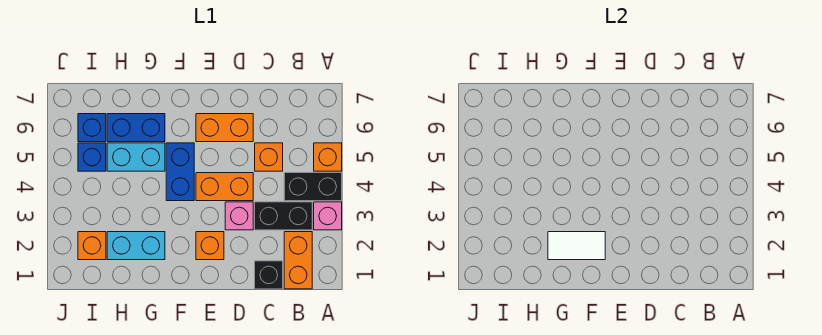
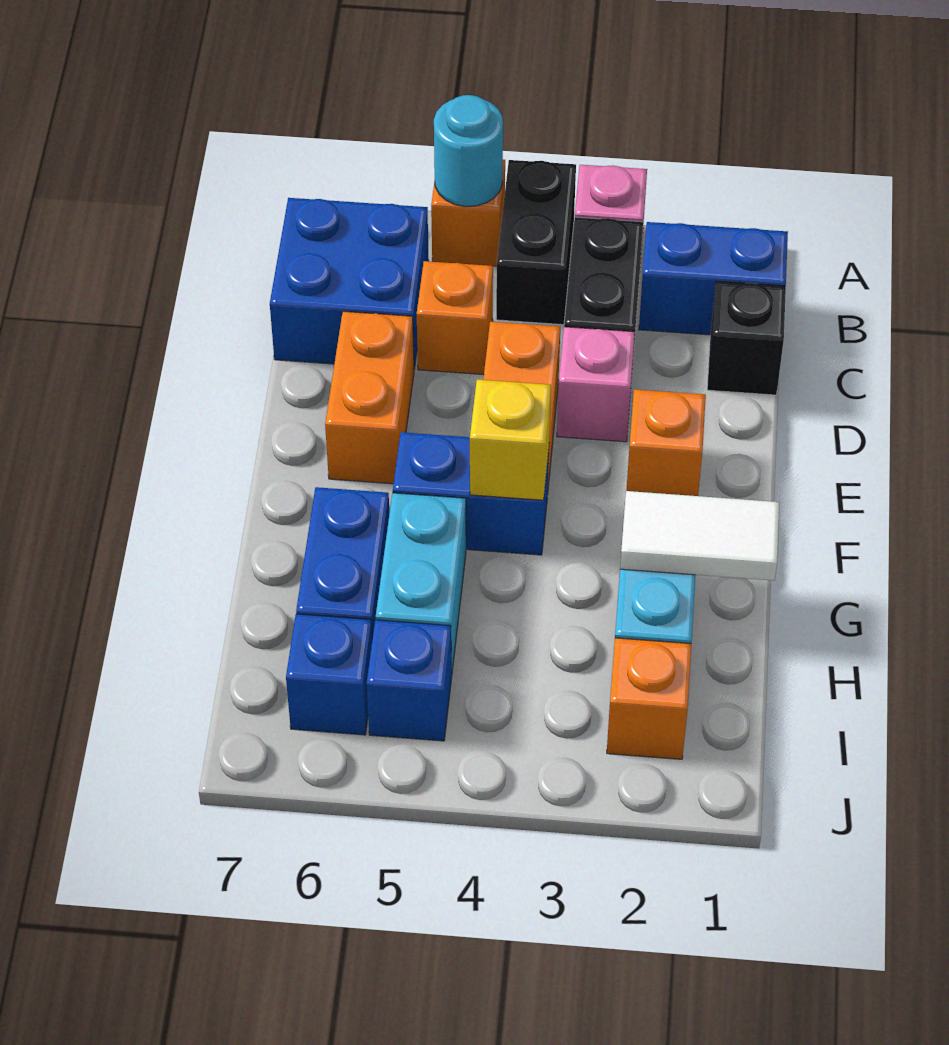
none -> cyan round brick A5 level 2
orange brick B1:B2 level 1 -> blue brick B1:B2 level 1
none -> blue brick B6:C7 level 1
white tile F2:G2 level 2 -> white tile G1:G2 level 2
none -> yellow brick F4 level 2

